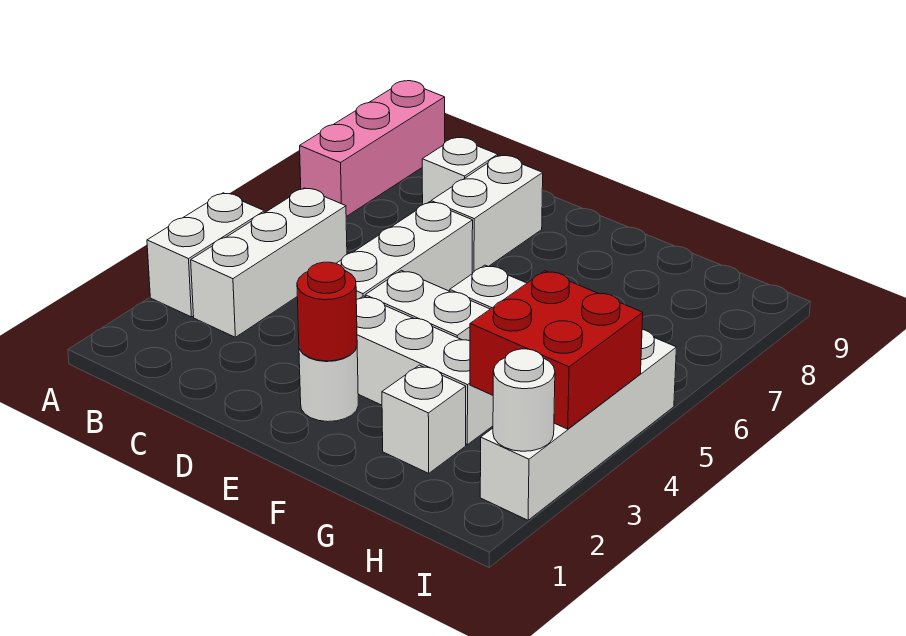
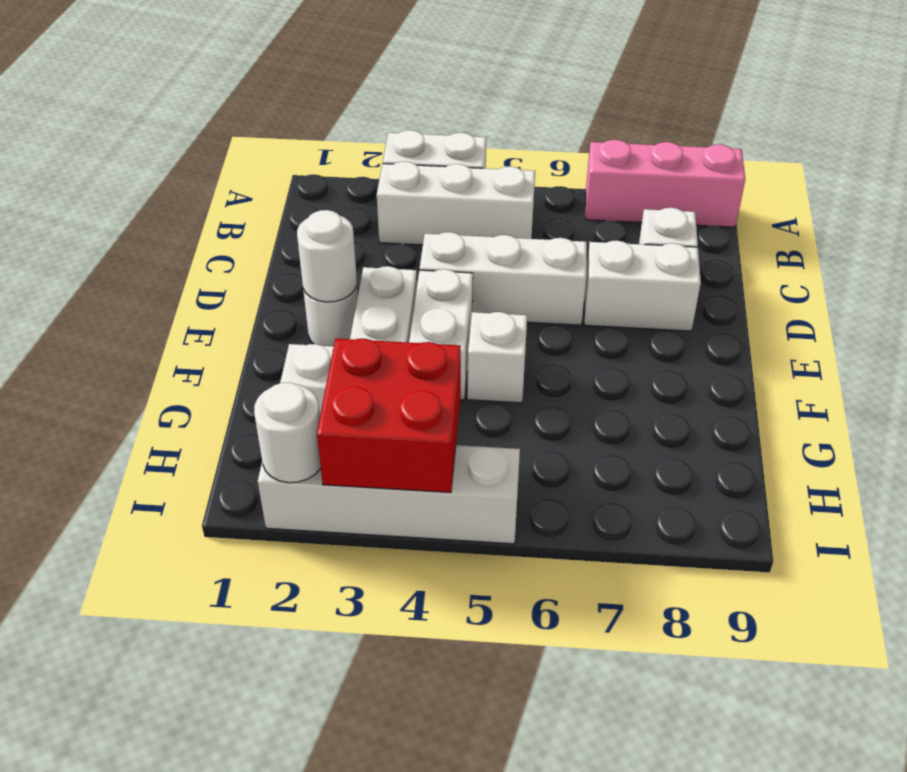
red round brick E2 level 2 -> white round brick E2 level 2

